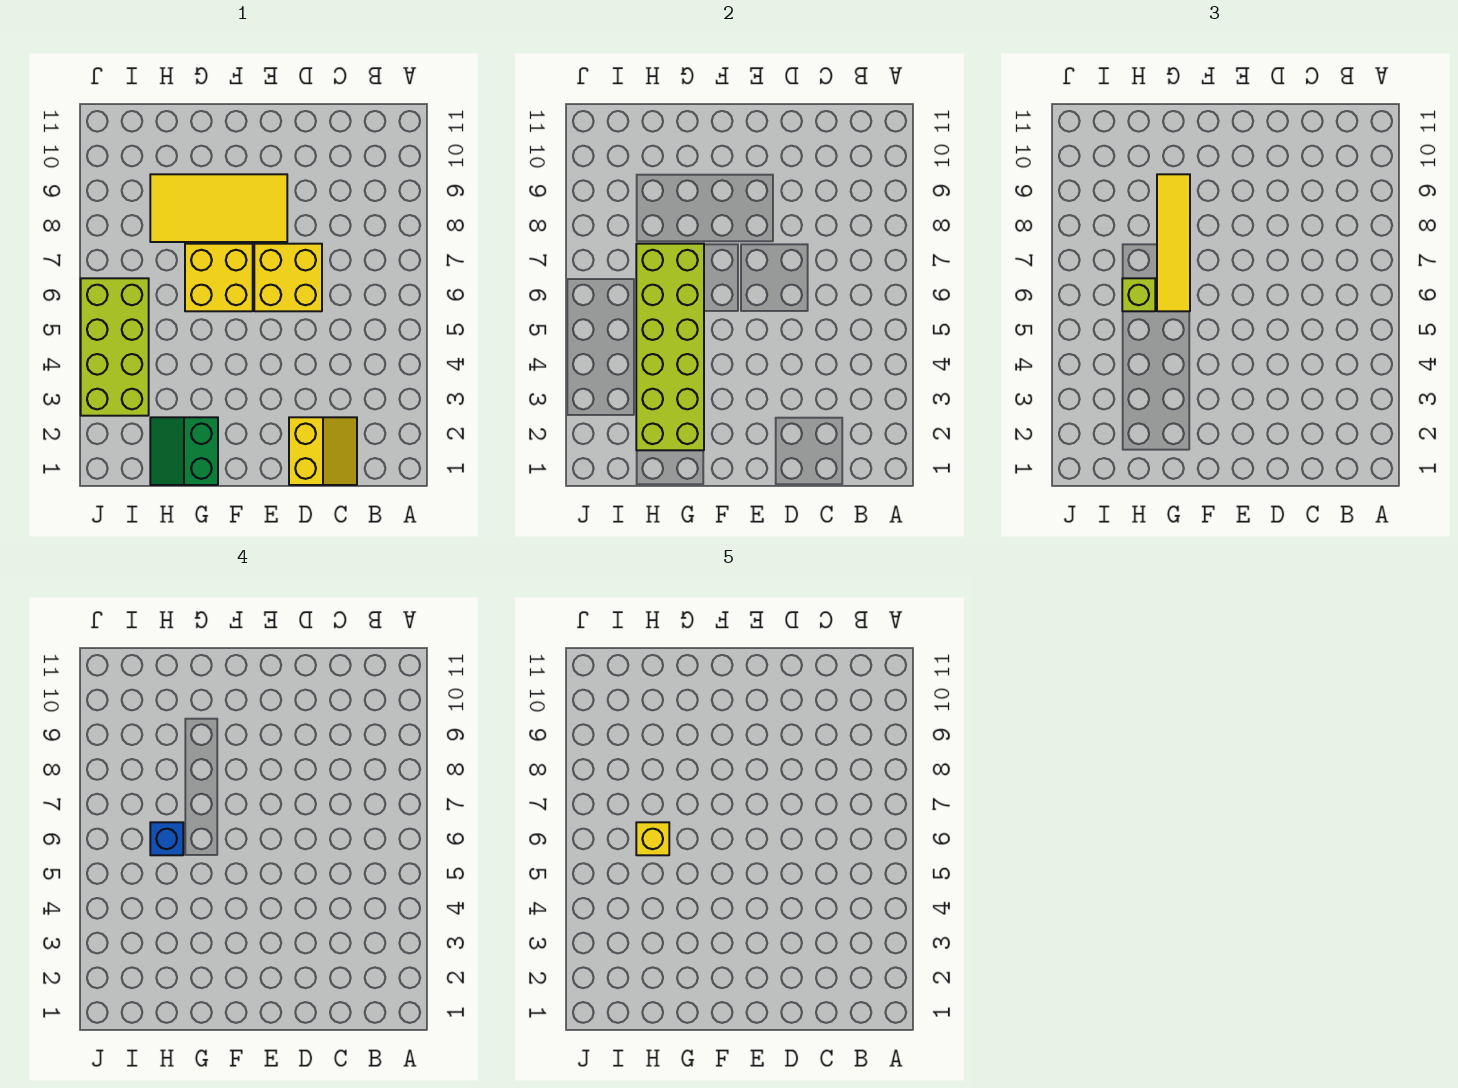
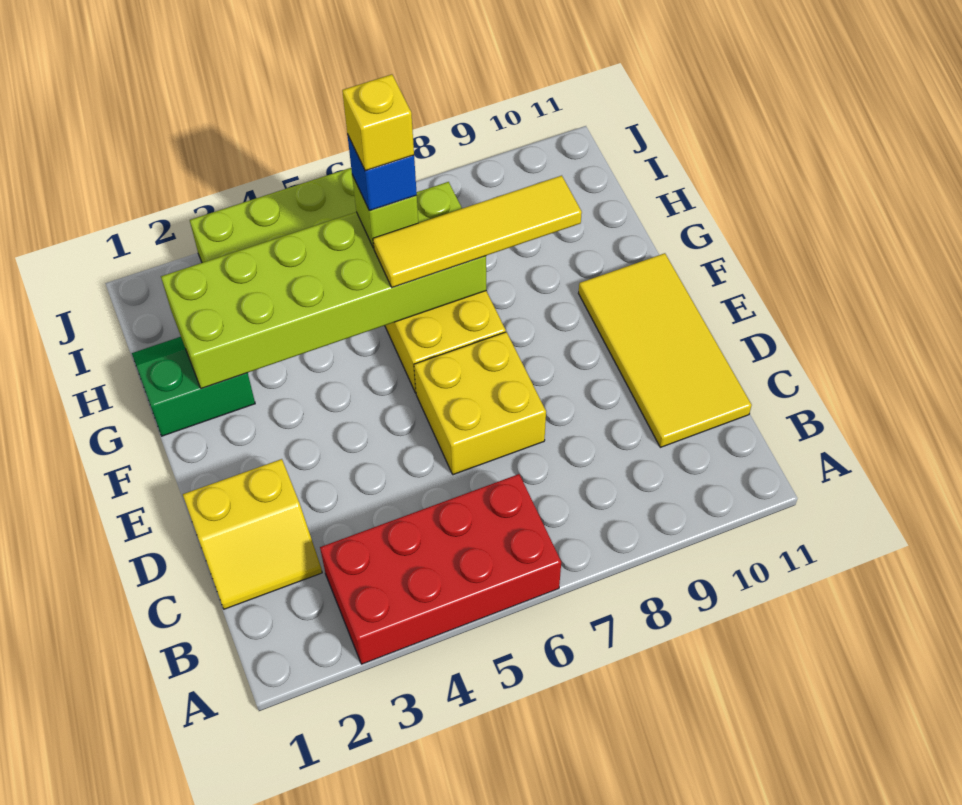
none -> red brick A3:B6 level 1
yellow tile E8:H9 level 1 -> yellow tile C10:F11 level 1

